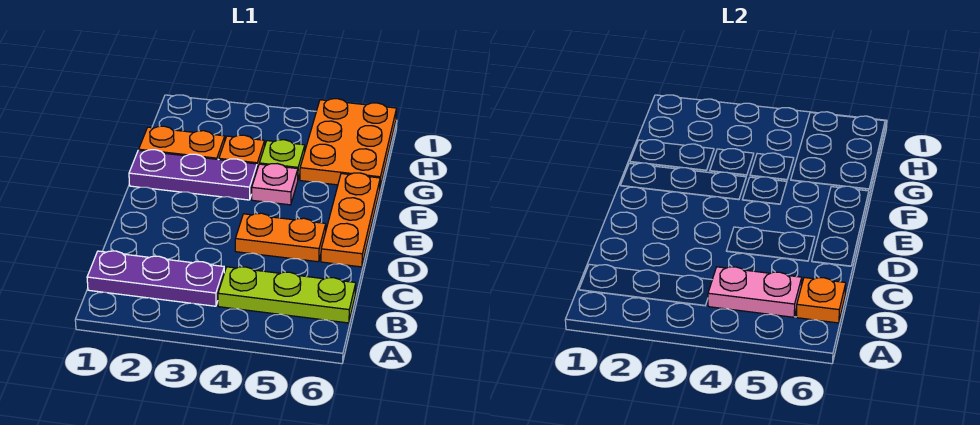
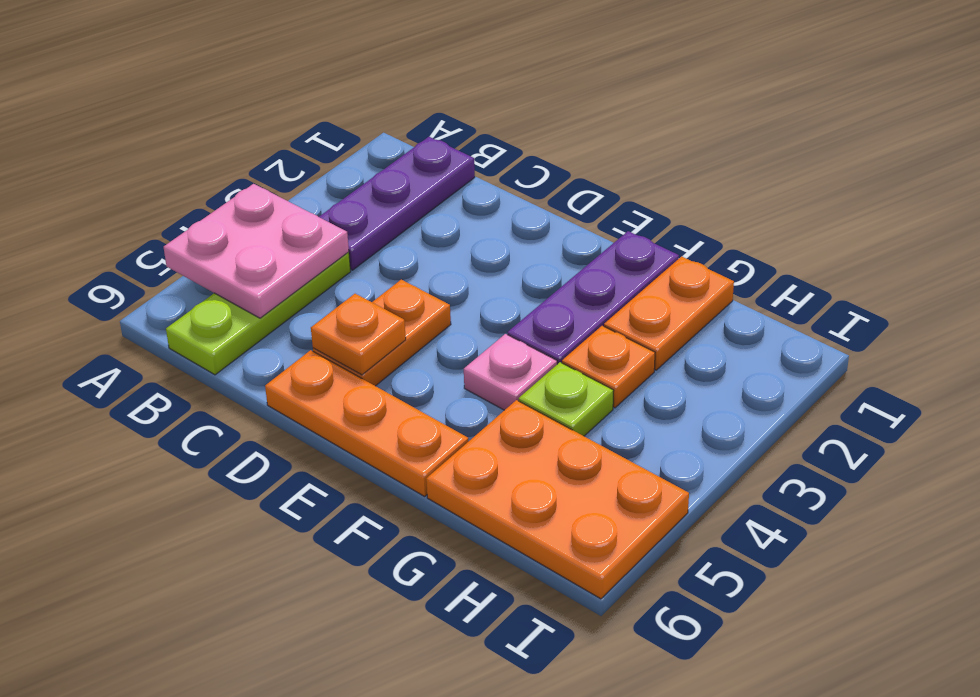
pink plate B4:B5 level 2 -> pink plate A4:B5 level 2
orange plate B6 level 2 -> orange plate D5 level 2

